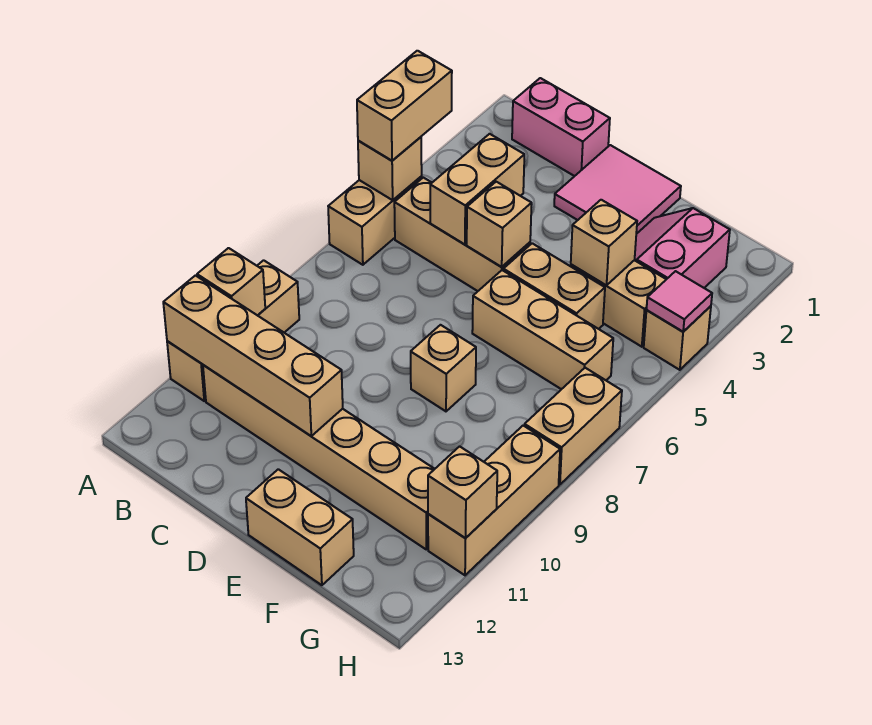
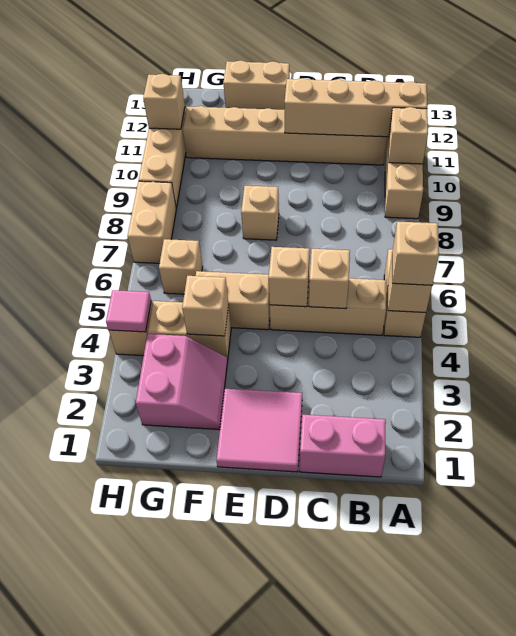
tan brick A4:A5 level 3 -> tan brick A5 level 3
tan brick C4:C5 level 2 -> tan brick C5 level 2
tan brick E6:G6 level 1 -> tan brick G6 level 1

